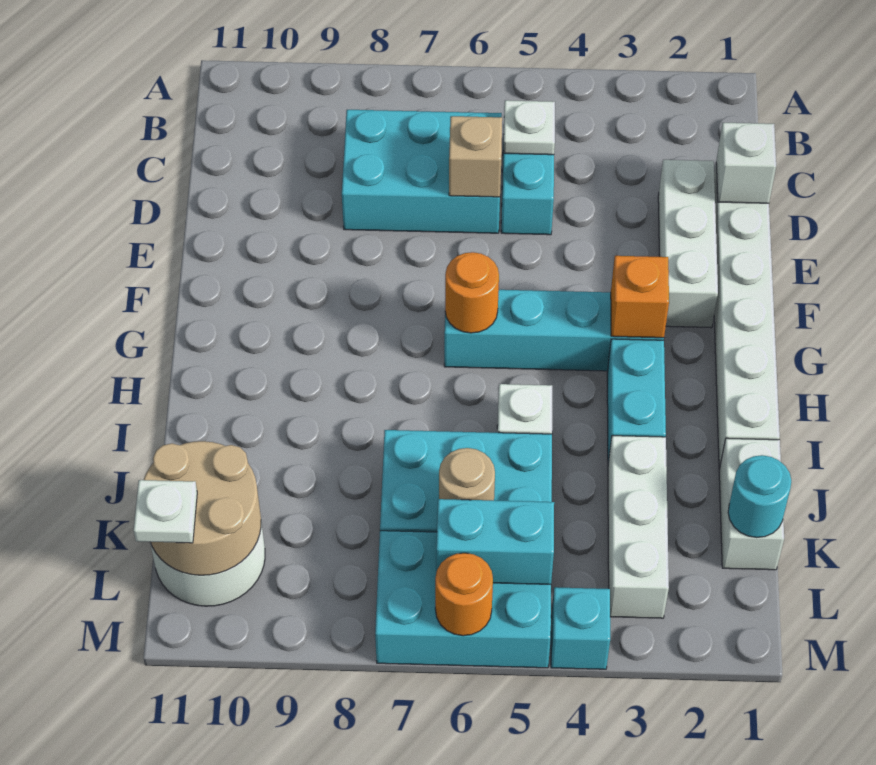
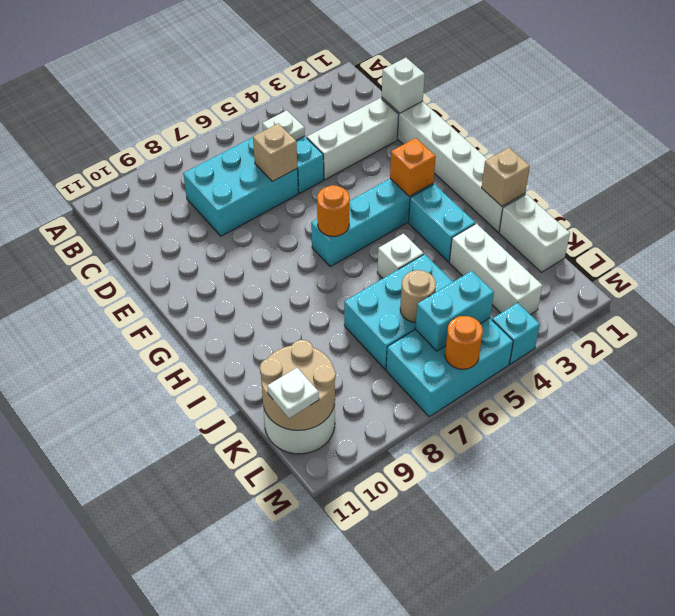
white brick D2:F2 level 1 -> white brick D2:D4 level 1
none -> tan brick I1 level 2
cyan round brick K1 level 2 -> none

